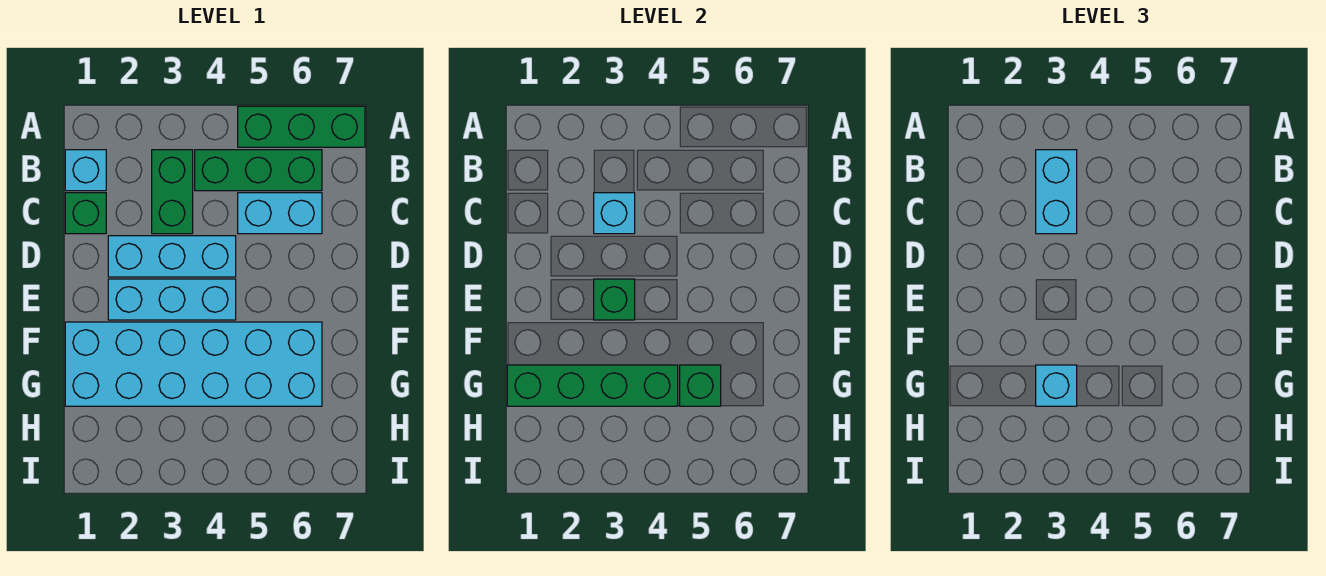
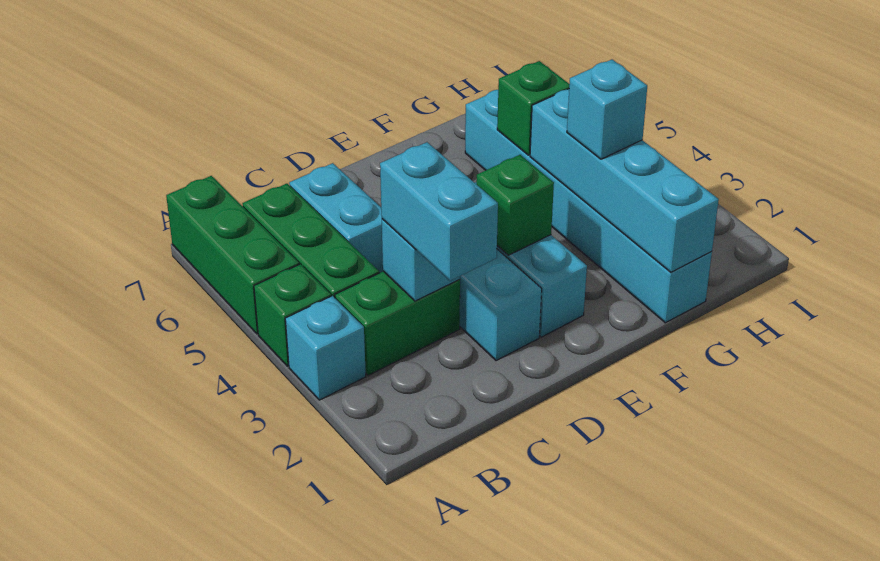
cyan brick B1 level 1 -> cyan brick A3 level 1
cyan brick B3:C3 level 3 -> cyan brick C2:C3 level 3
green brick C1 level 1 -> green brick A4 level 1
cyan brick F1:G6 level 1 -> cyan brick G1:G6 level 1
green brick G1:G4 level 2 -> cyan brick G1:G4 level 2

